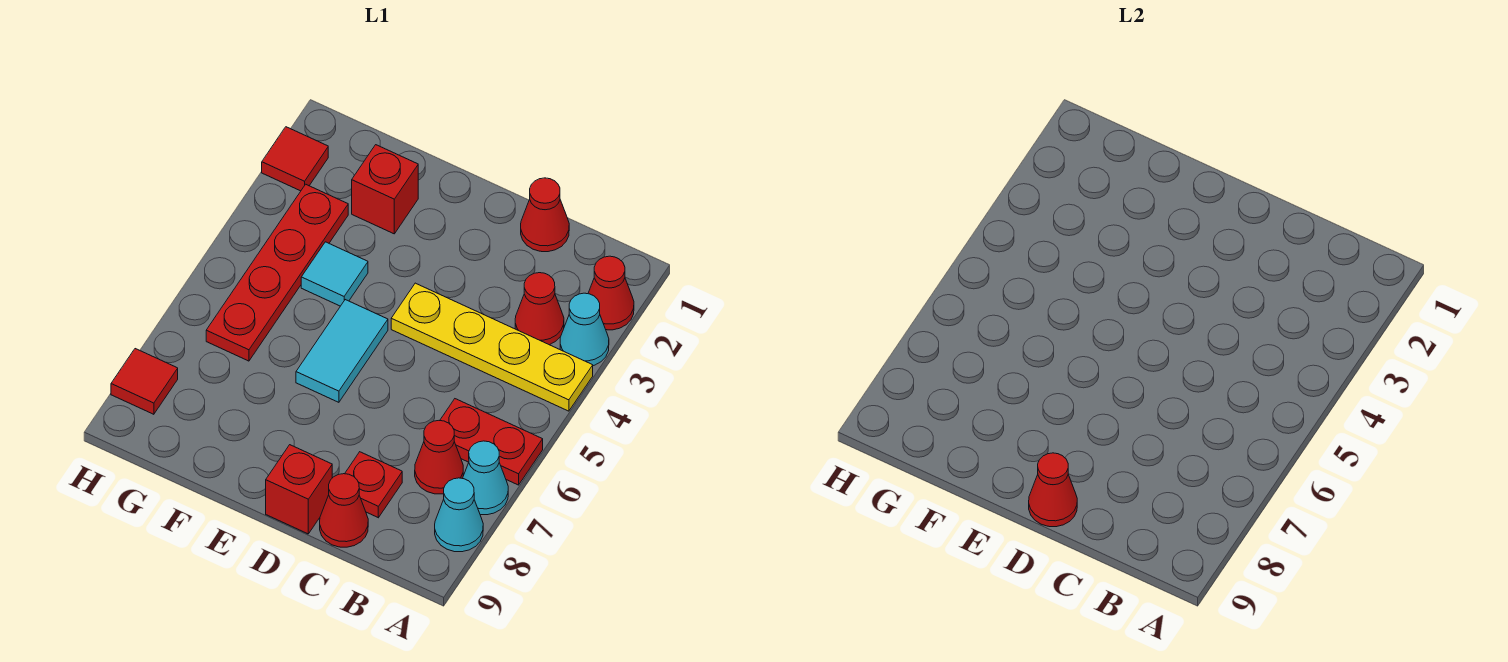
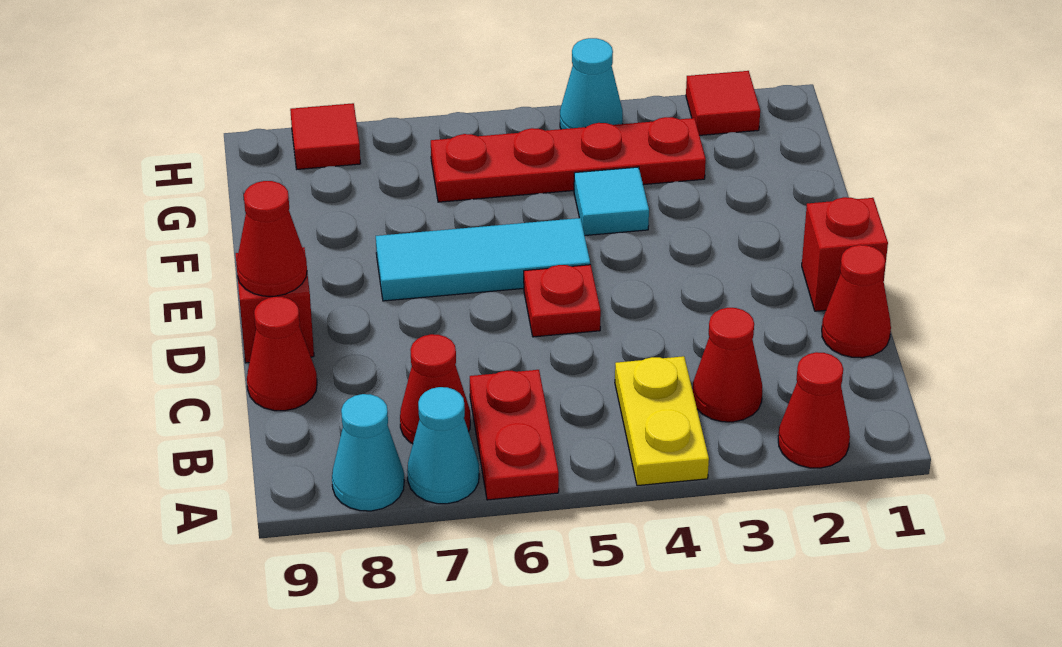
cyan cone A3 level 1 -> cyan cone H4 level 1
yellow plate A4:D4 level 1 -> yellow plate A4:B4 level 1
red plate C8 level 1 -> red plate D5 level 1
cyan tile E5:E6 level 1 -> cyan tile E5:E7 level 1
red brick F2 level 1 -> red brick D1 level 1

